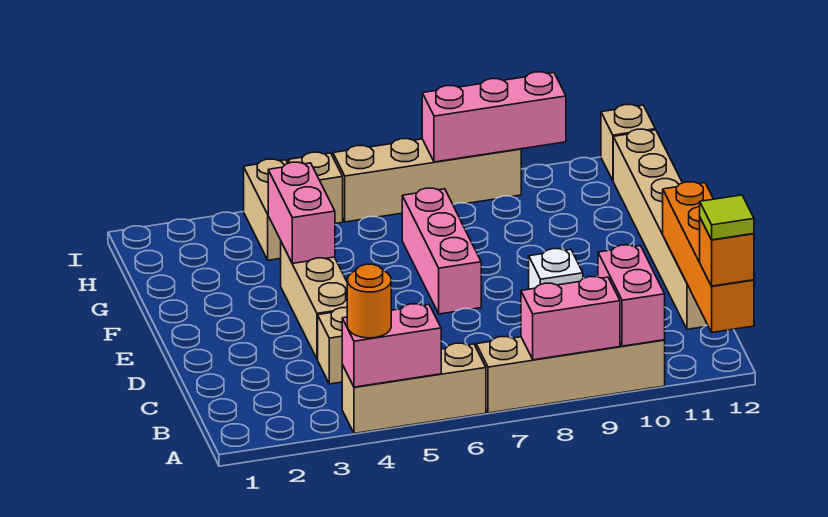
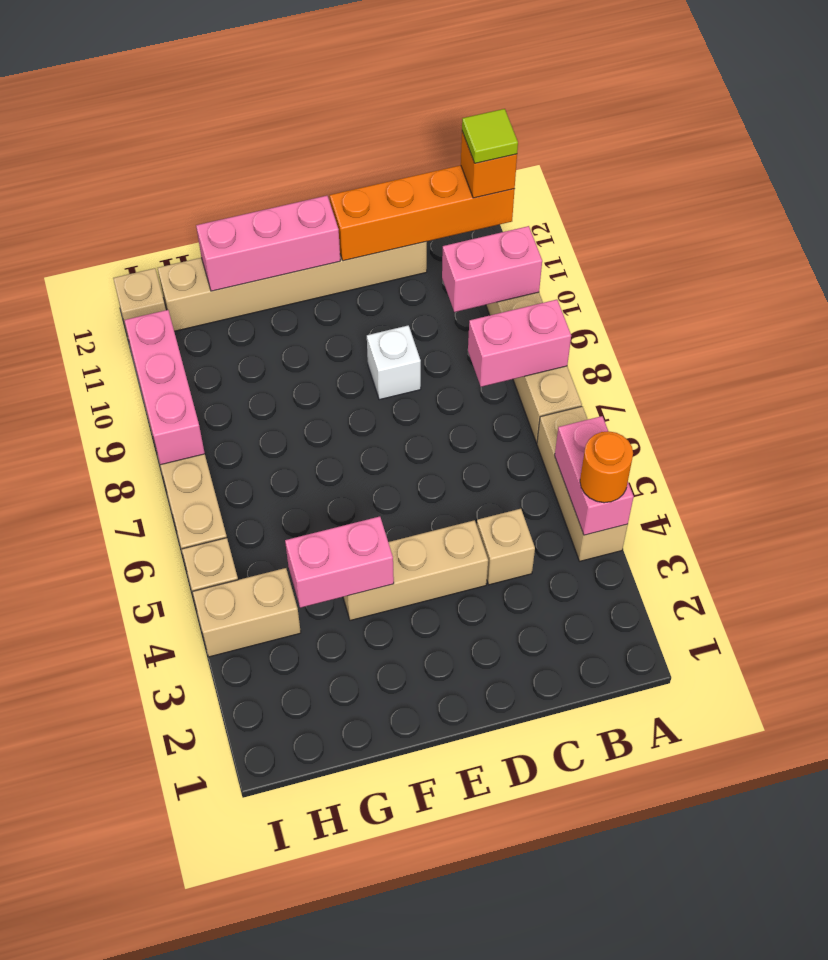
pink brick A8:A9 level 2 -> pink brick A8:B8 level 2
pink brick E7:G7 level 1 -> pink brick E12:G12 level 2

